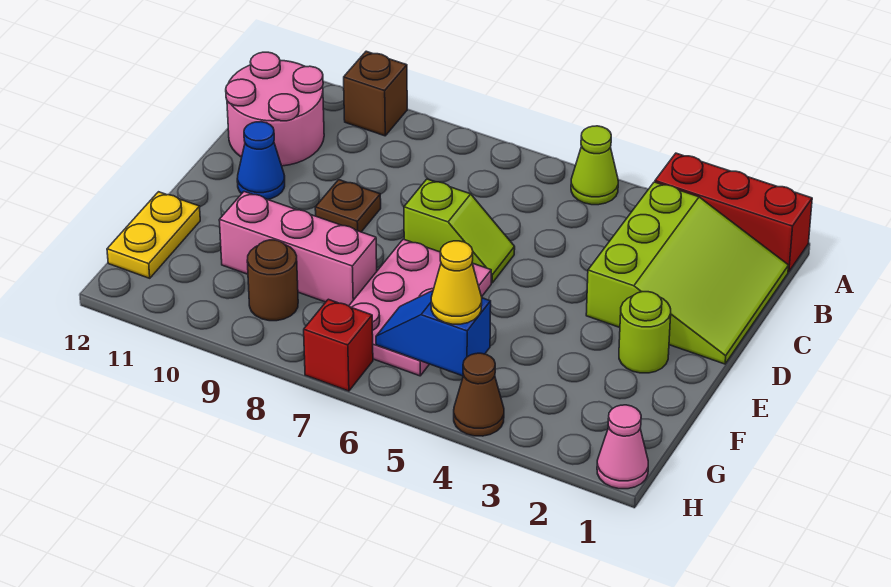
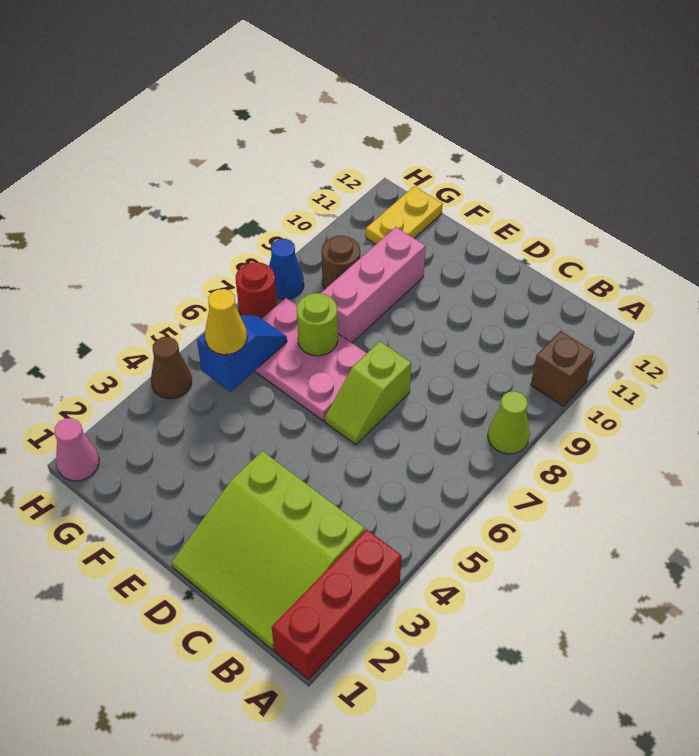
lime cone A5 level 1 -> lime cone A8 level 1
pink round brick B11:C12 level 1 -> none
brown plate D9 level 1 -> none
blue cone D11 level 1 -> blue cone H8 level 1
lime round brick E2 level 1 -> lime round brick F7 level 2
yellow plate F12:G12 level 1 -> yellow plate G11:G12 level 1
red brick H7 level 1 -> red round brick H7 level 1

